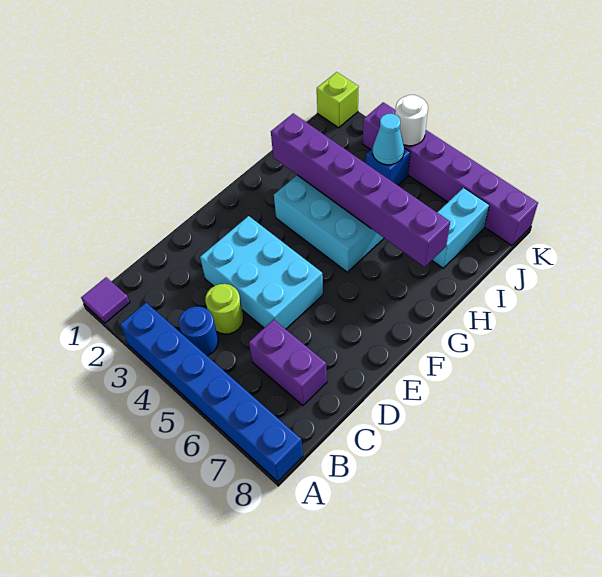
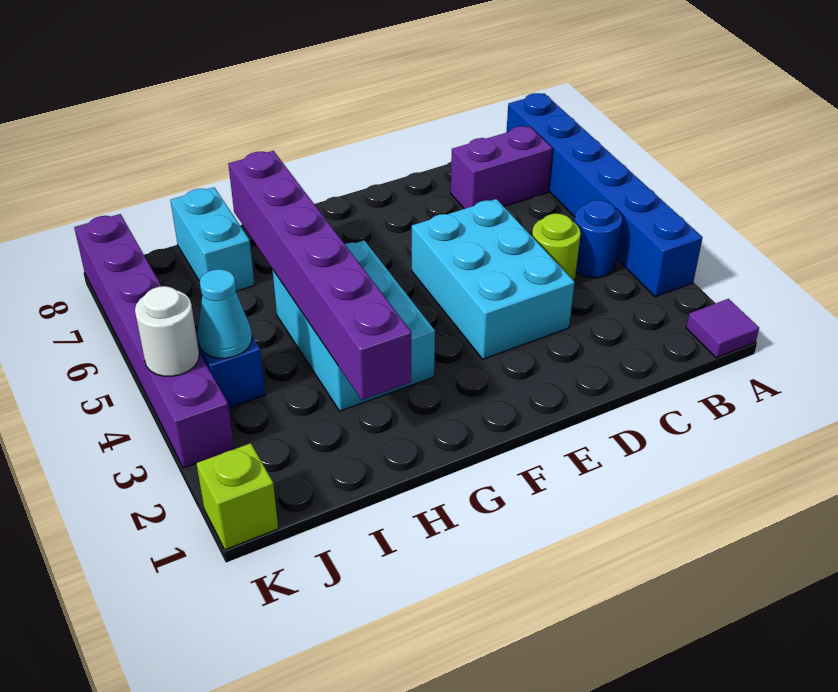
purple brick C6:C7 level 1 -> purple brick B7:C7 level 1
cyan brick I7:J7 level 1 -> cyan brick I7:I8 level 1

